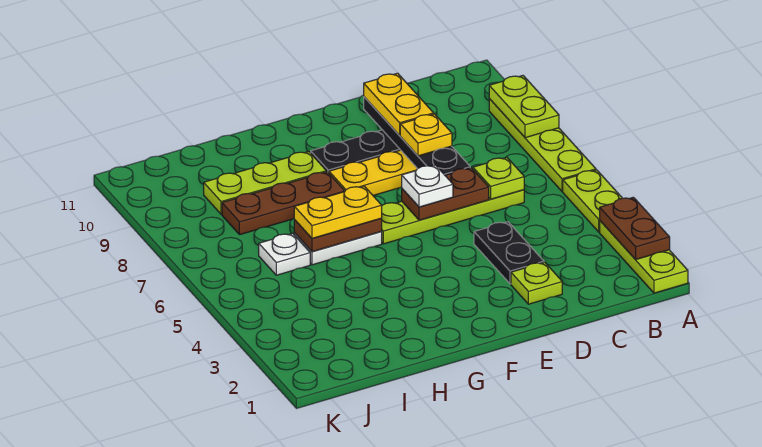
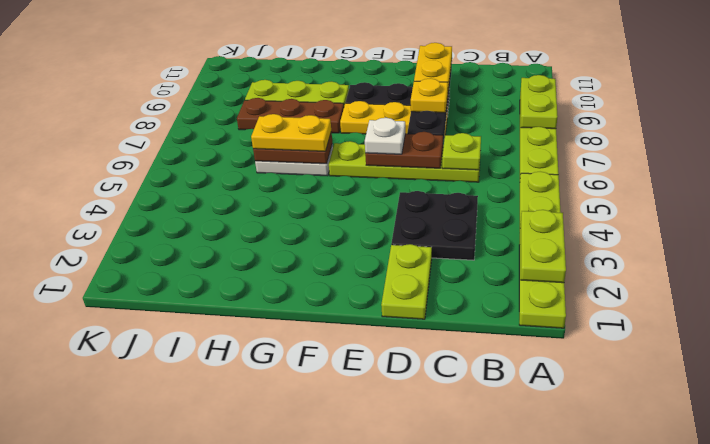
brown plate A2:A3 level 2 -> lime plate A2:A3 level 2
lime plate D2 level 1 -> lime plate D1:D2 level 1
black plate D3:D4 level 1 -> black plate C3:D4 level 1
white plate I6 level 1 -> none

